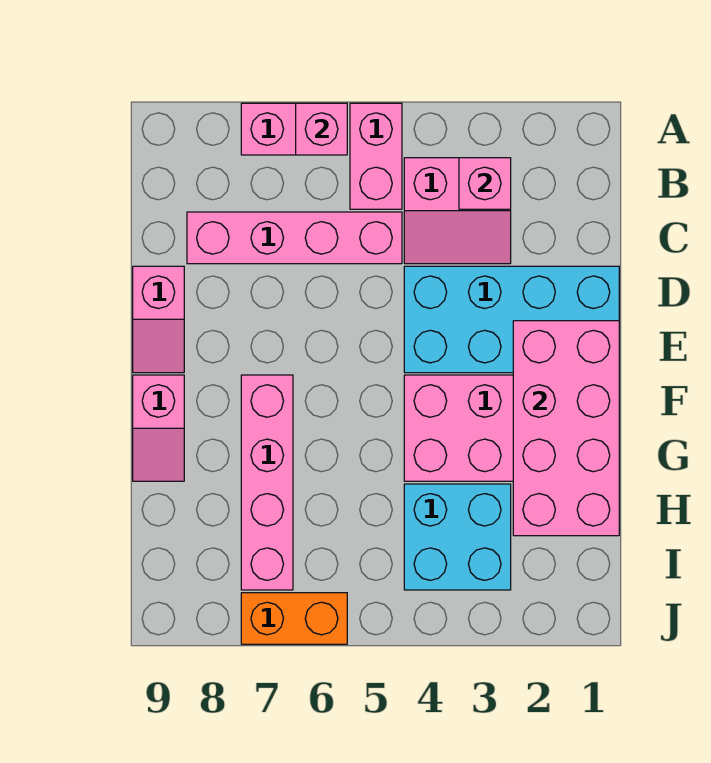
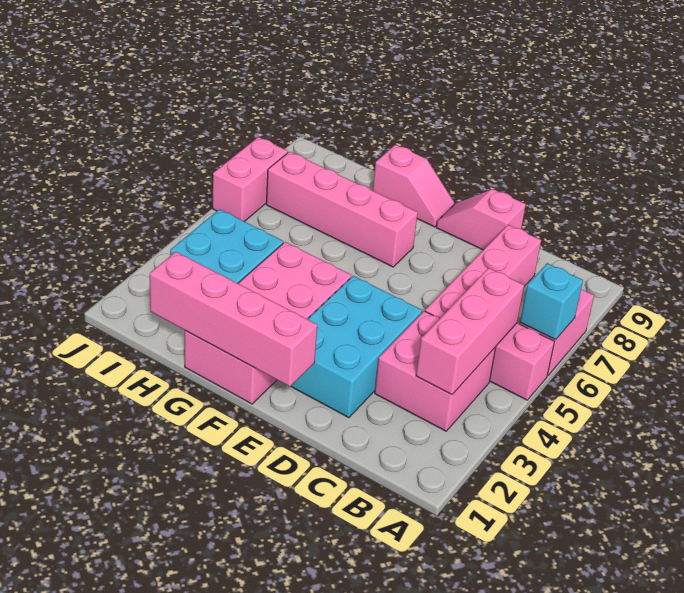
pink brick A6 level 2 -> cyan brick A6 level 2
pink slope B3:C4 level 1 top B -> pink brick B3:C4 level 1
pink brick B3 level 2 -> pink brick B3:B5 level 2
cyan brick D1:E4 level 1 -> cyan brick D2:E4 level 1
pink brick E1:H2 level 2 -> pink brick E1:H1 level 2
pink slope F9:G9 level 1 top F -> pink slope F9:G9 level 1 top G
orange brick J6:J7 level 1 -> pink brick J6:J7 level 1

